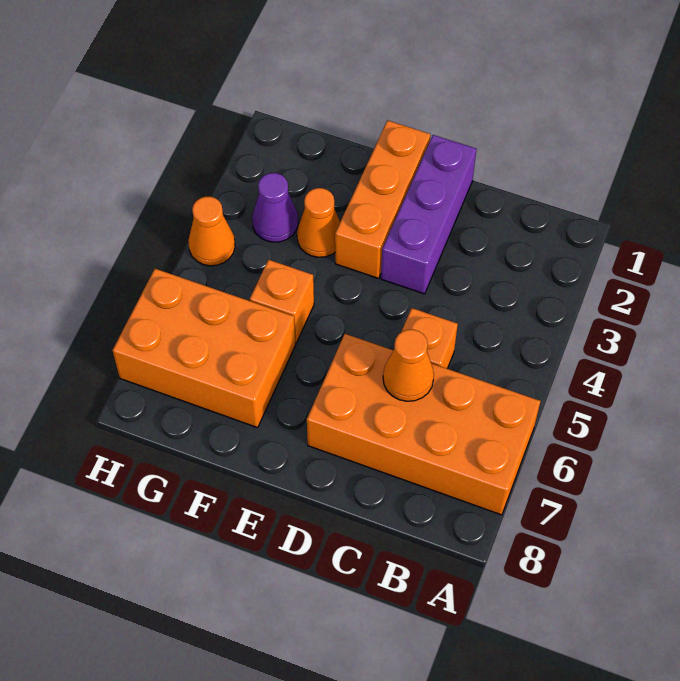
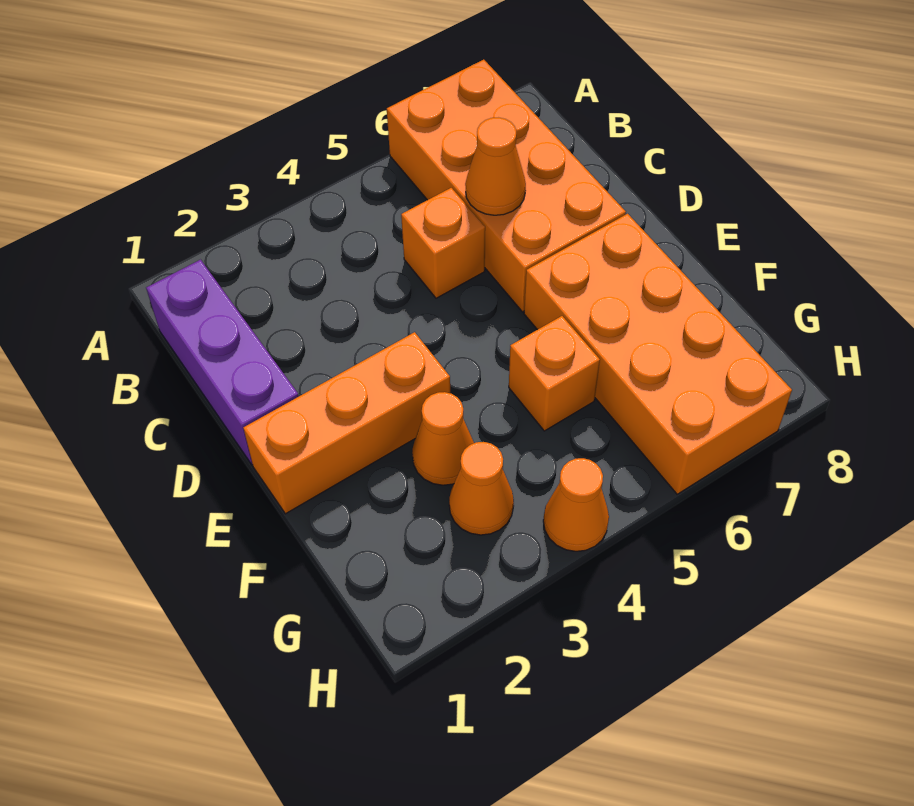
purple brick D1:D3 level 1 -> purple brick B1:D1 level 1
orange brick F6:H7 level 1 -> orange brick E6:H7 level 1
purple cone G3 level 1 -> orange cone G3 level 1

